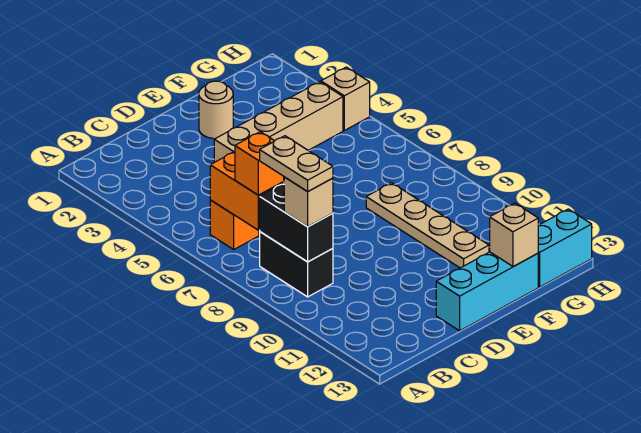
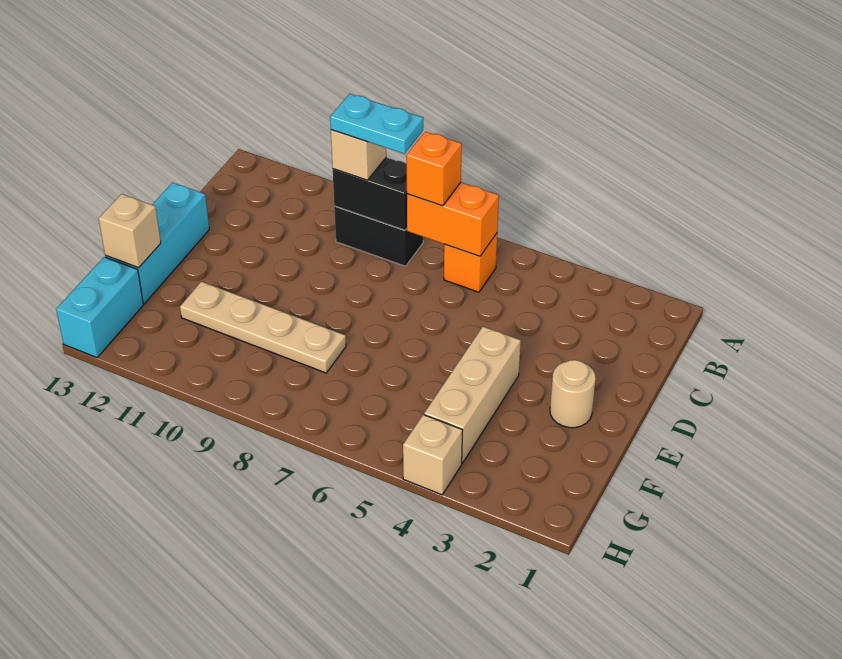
tan plate B8:B9 level 4 -> cyan plate B8:B9 level 4
tan brick D4:G4 level 1 -> tan brick E4:G4 level 1

